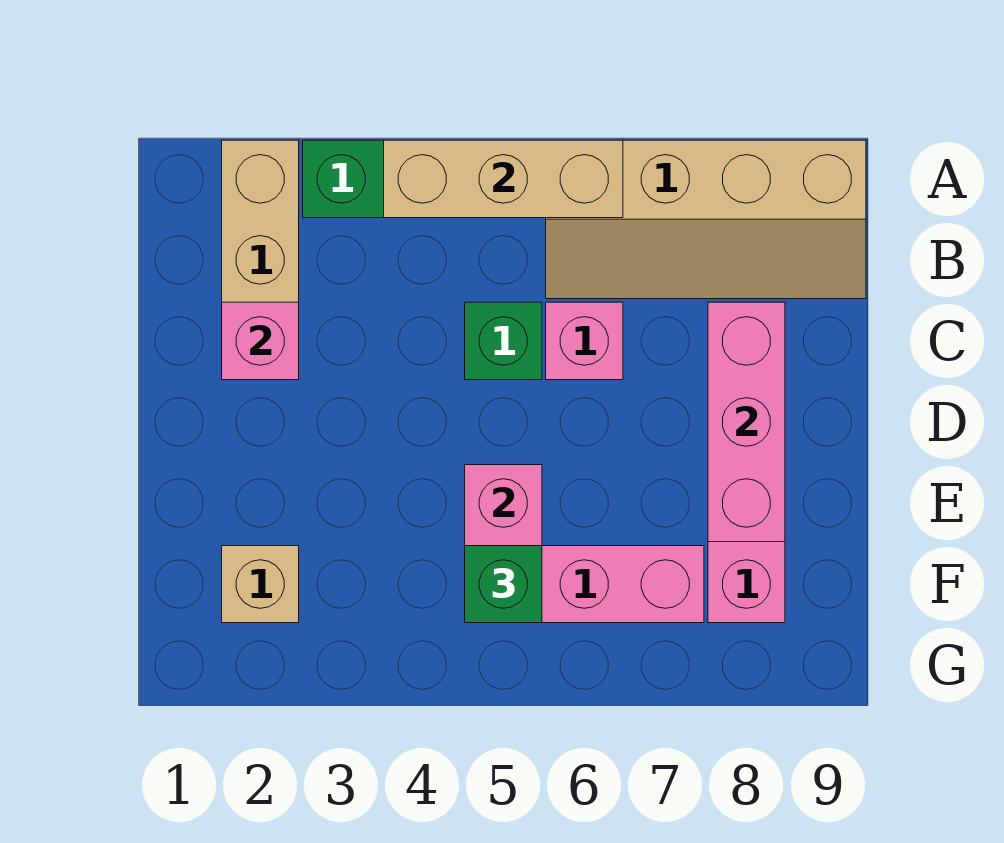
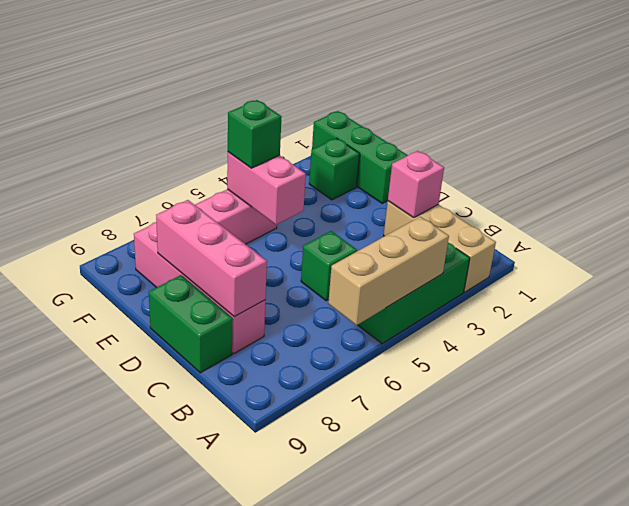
tan slope A6:B9 level 1 top A -> none
pink brick C6 level 1 -> none
none -> green brick C9:D9 level 1
none -> green brick E1:G1 level 1
tan brick F2 level 1 -> green brick F2 level 1

